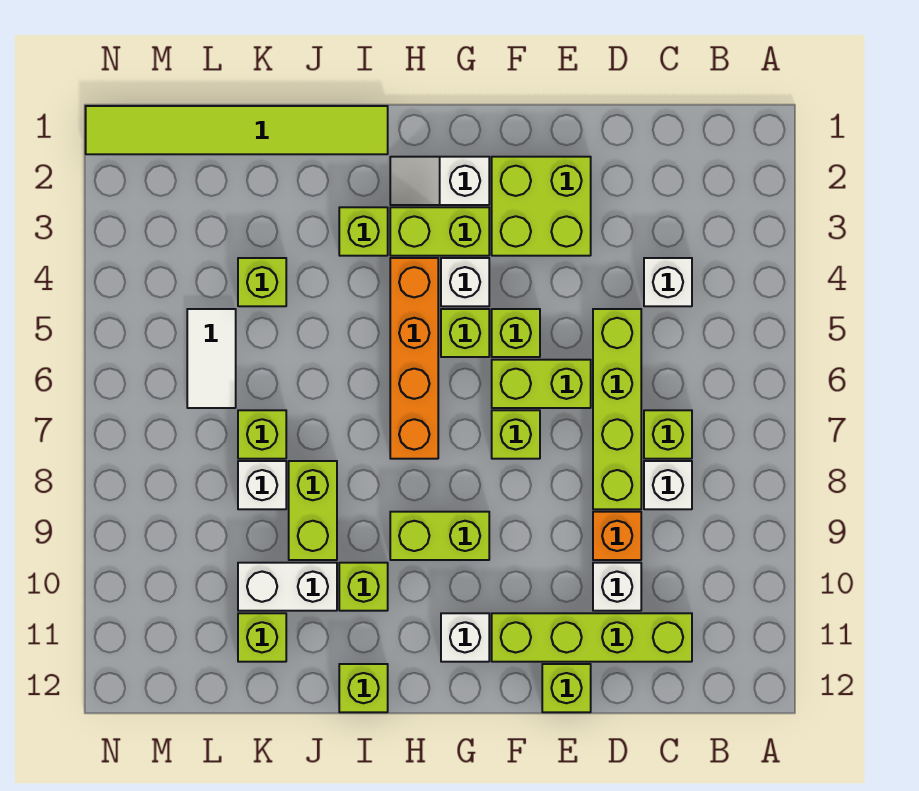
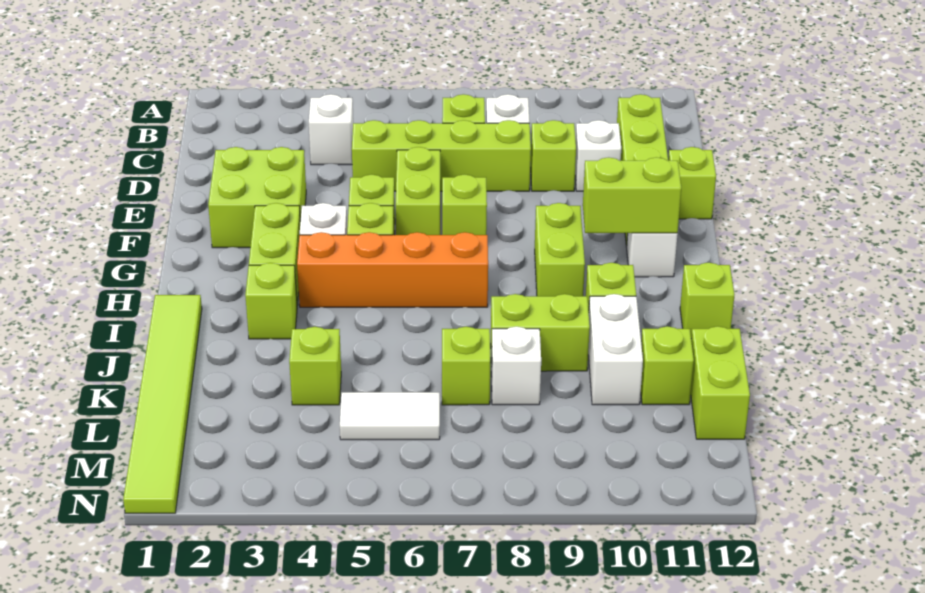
orange brick D9 level 1 -> lime brick D9 level 1
white slope G2:H2 level 1 top G -> none
none -> lime brick G10:G11 level 2
none -> lime brick K12:L12 level 1

